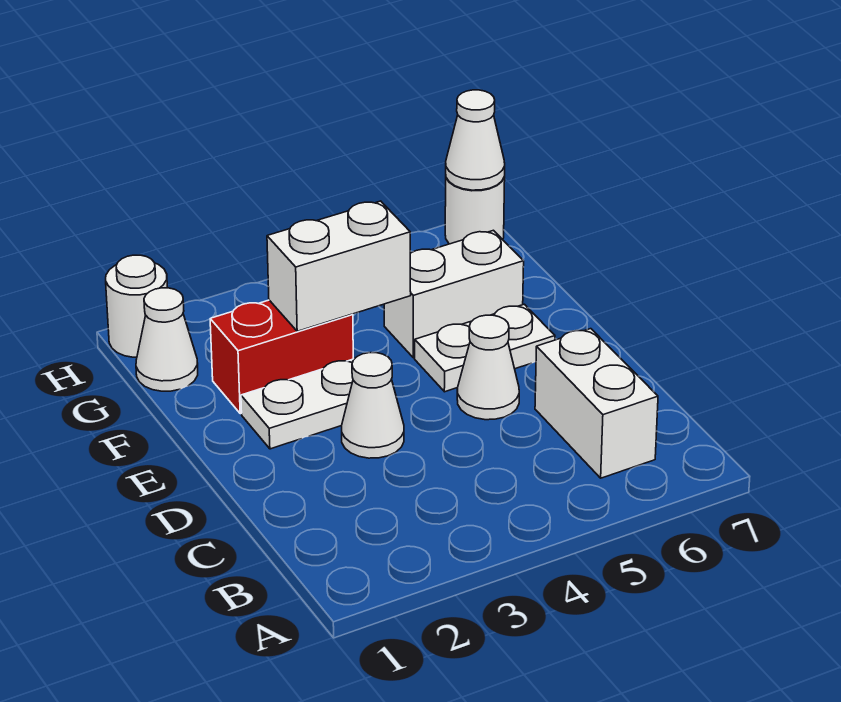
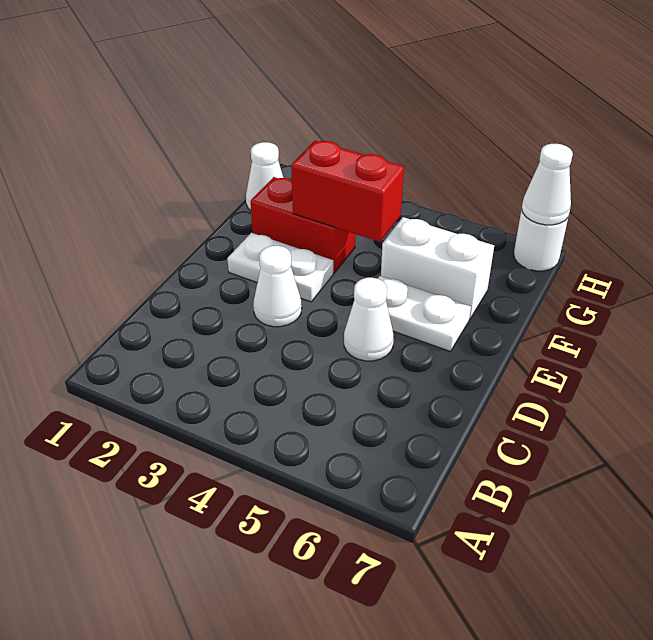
white brick B6:C6 level 1 -> none
white brick F3:F4 level 2 -> red brick F3:F4 level 2
white round brick H1 level 1 -> none

